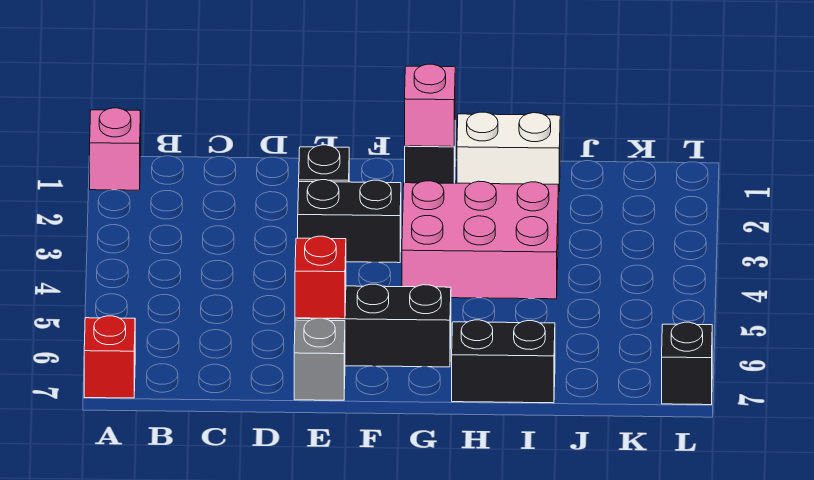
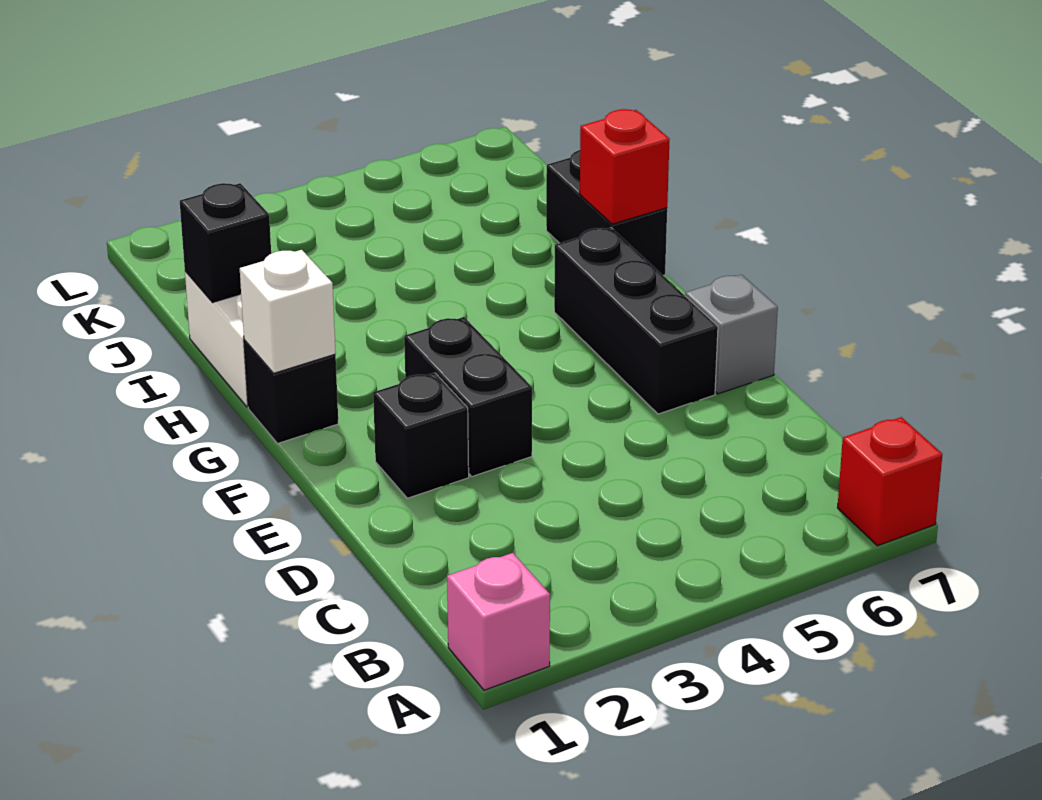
red brick E6 level 2 -> red brick H7 level 2
pink brick G1 level 2 -> white brick G1 level 2
pink brick G3:I4 level 1 -> none
black brick L7 level 1 -> black brick I1 level 2

